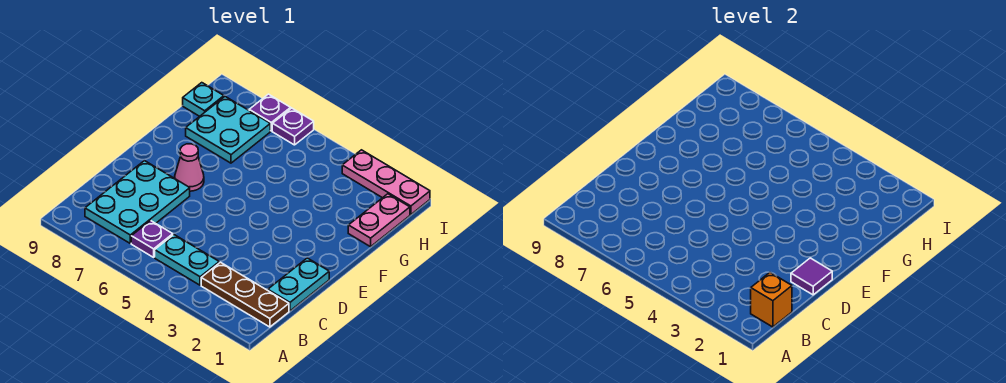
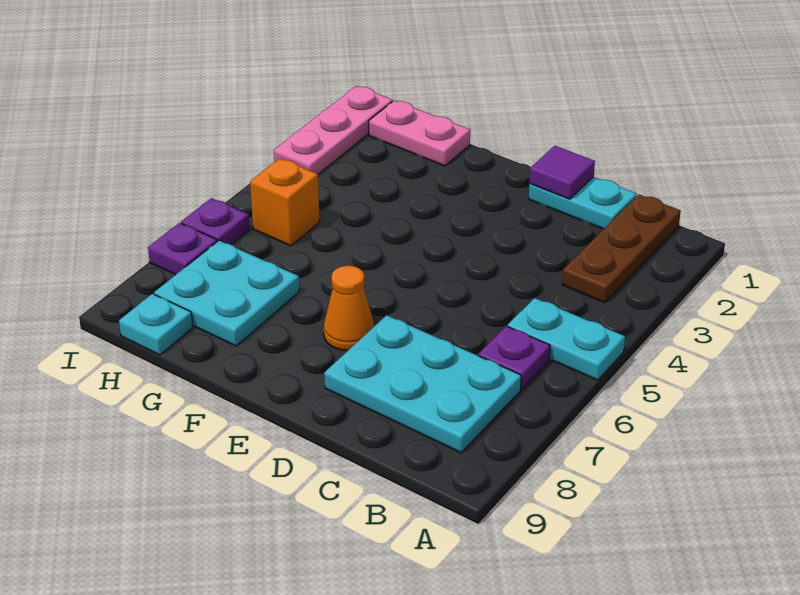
orange brick B1 level 2 -> orange brick H5 level 1
cyan plate B4:B5 level 1 -> cyan plate A5:B5 level 1
pink cone E7 level 1 -> orange cone E7 level 1

